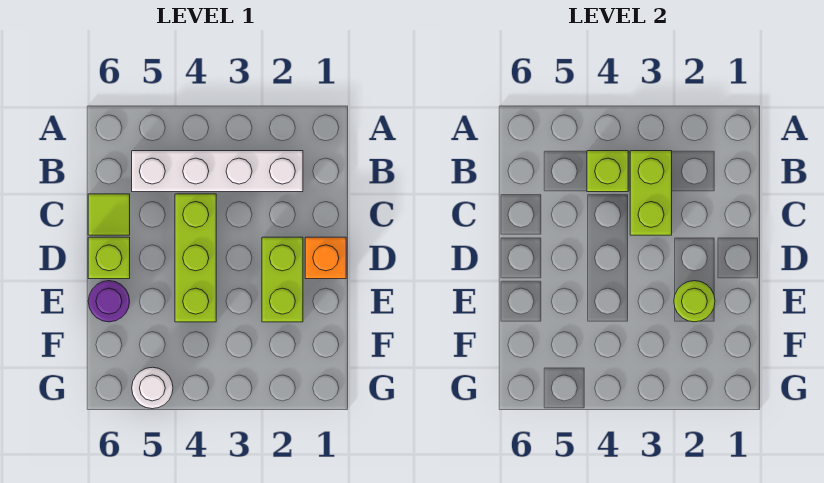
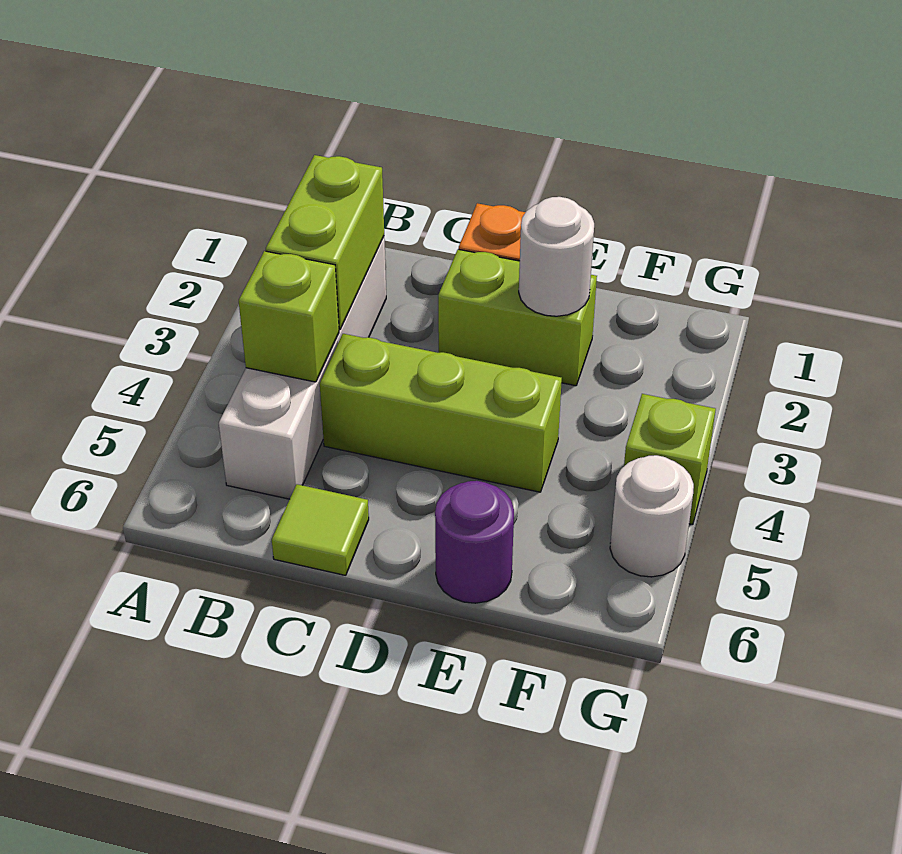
lime brick B3:C3 level 2 -> lime brick B2:B3 level 2
lime brick D6 level 1 -> lime brick G4 level 1
lime round brick E2 level 2 -> white round brick E2 level 2

